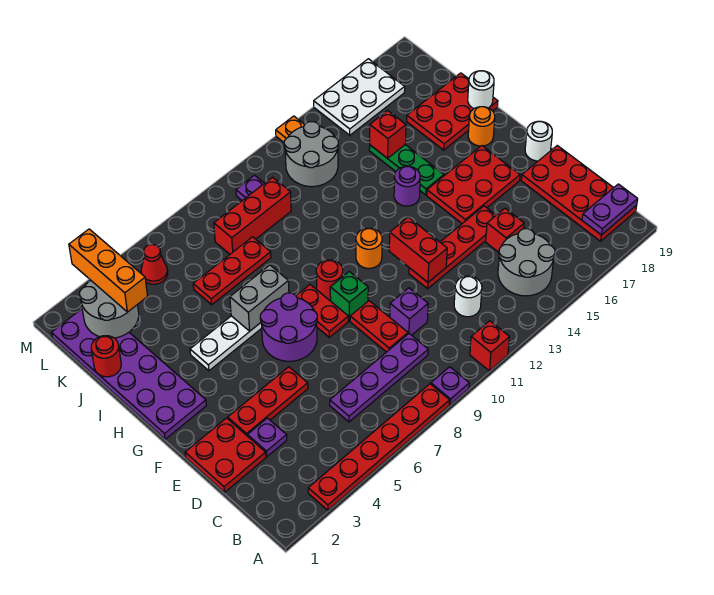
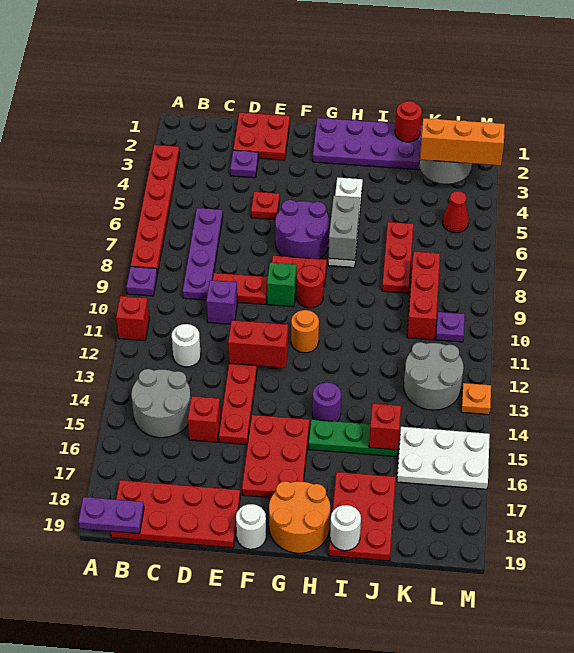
purple plate B18:B19 level 2 -> purple plate A19:B19 level 2
red plate E3:E5 level 1 -> red plate E5 level 1
orange round brick H18 level 1 -> orange round brick G18:H19 level 1
white plate L15:M17 level 1 -> white plate K15:M16 level 1

